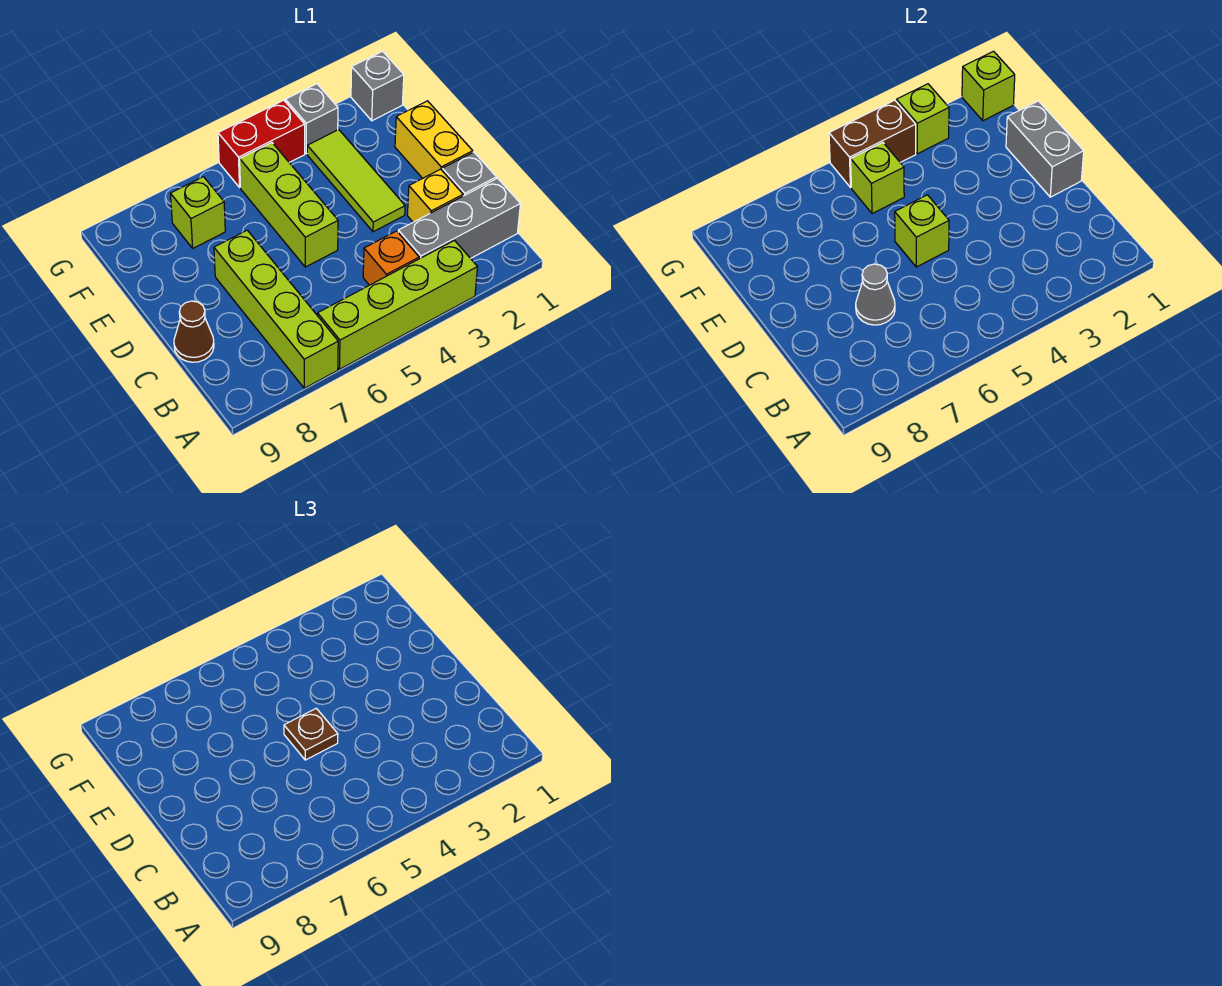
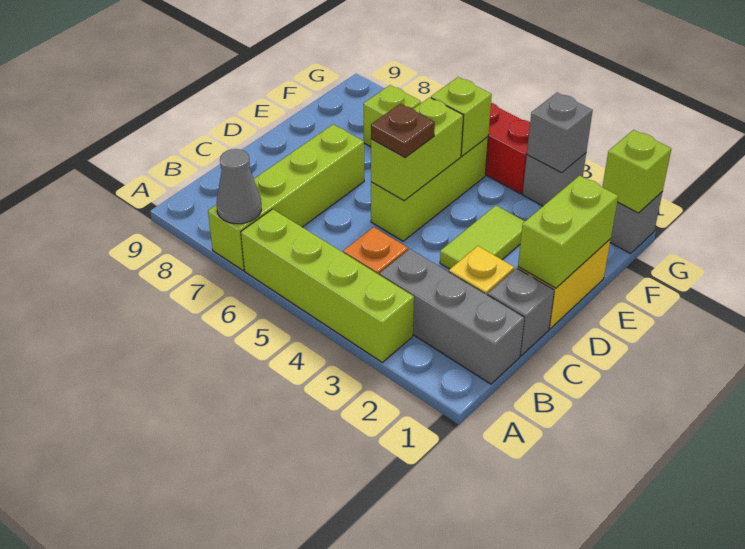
grey cone C7 level 2 -> grey cone A7 level 2
brown cone C9 level 1 -> none
grey brick D1:E1 level 2 -> lime brick D1:E1 level 2
lime tile D3:F3 level 1 -> lime tile D3:E3 level 1
lime brick D5 level 2 -> lime brick D5:E5 level 2
lime brick G3 level 2 -> grey brick G3 level 2
brown brick G4:G5 level 2 -> none

